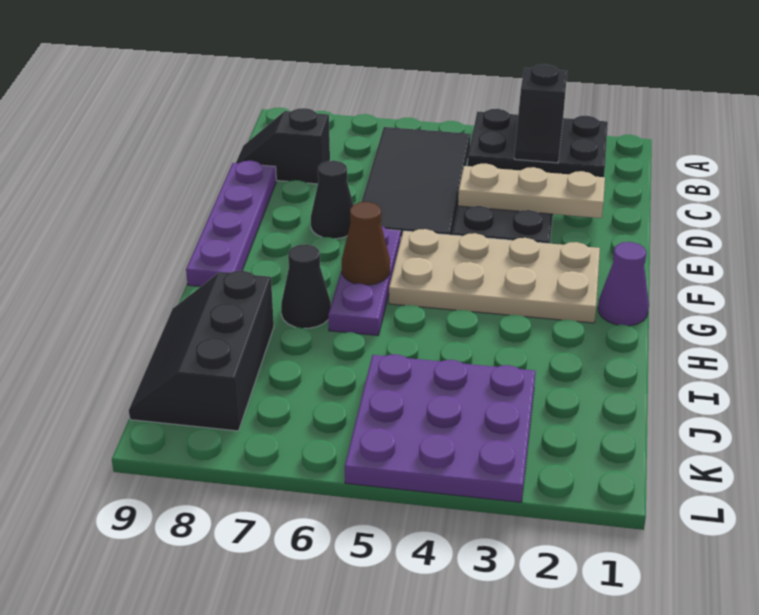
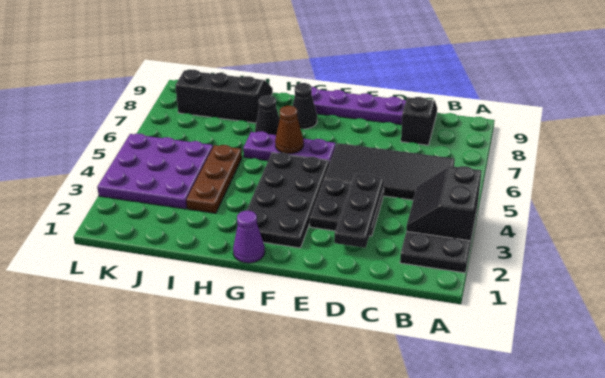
black slope A3:B3 level 2 top A -> black slope A3:B4 level 2 top A
tan plate D2:D4 level 2 -> black plate D2:D4 level 2
black cone E7 level 1 -> black cone G8 level 1
tan plate F2:G5 level 1 -> black plate F2:G5 level 1
none -> brown plate I3:I5 level 1

